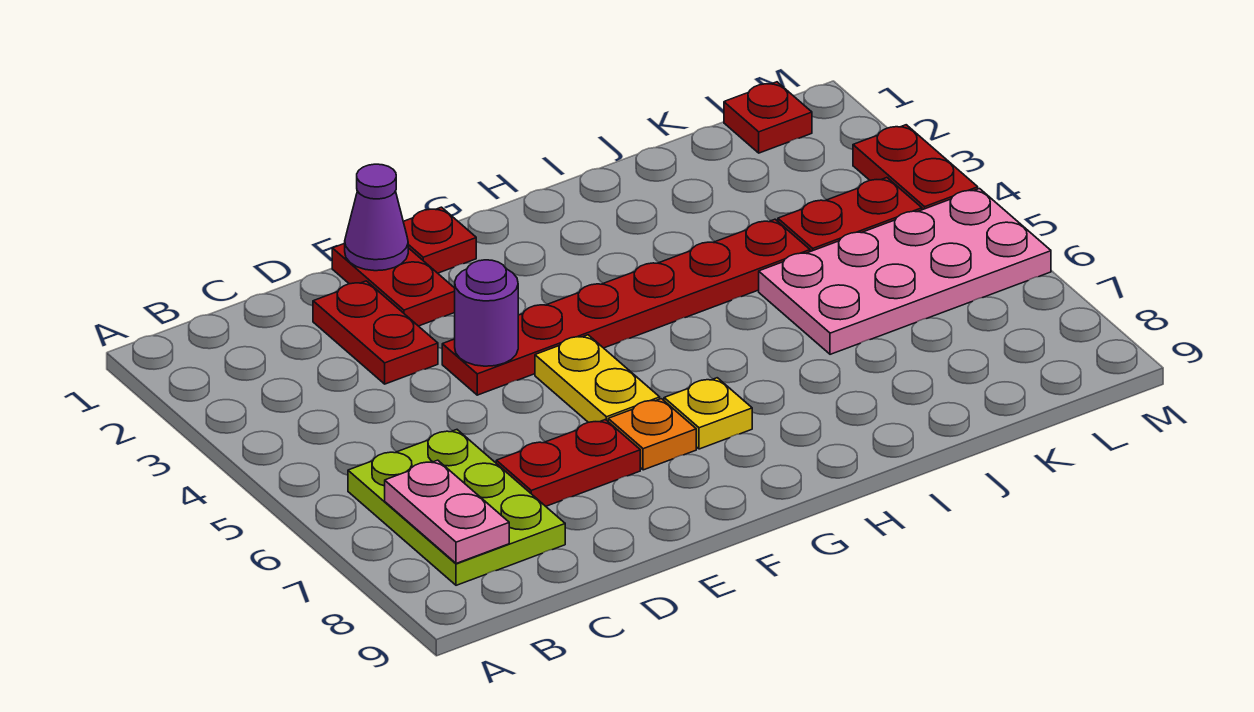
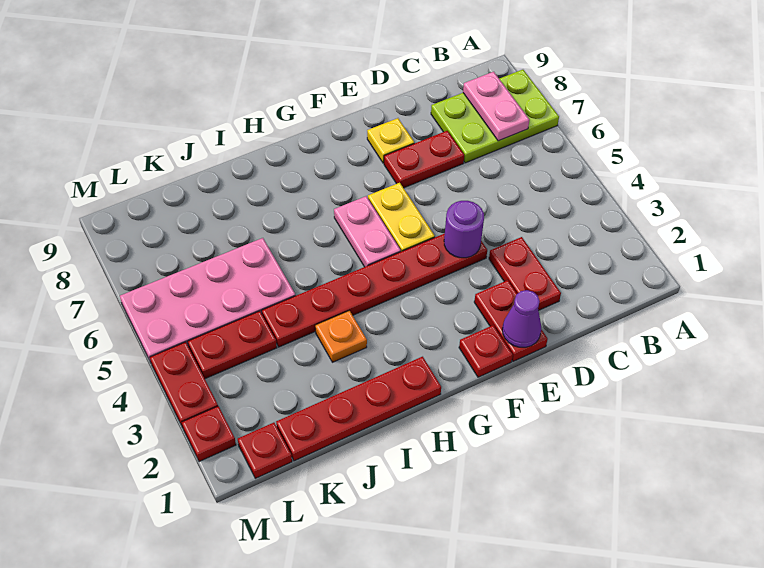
lime plate B6:C8 level 1 -> lime plate A7:C8 level 1
orange plate F7 level 1 -> orange plate I3 level 1
none -> pink plate G5:G6 level 1
yellow plate G7 level 1 -> yellow plate E8 level 1
none -> red plate H1:K1 level 1
none -> red plate M2 level 1

